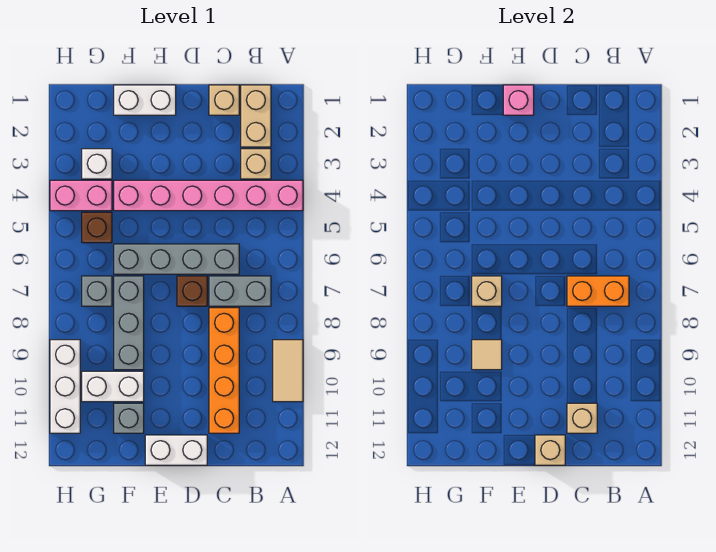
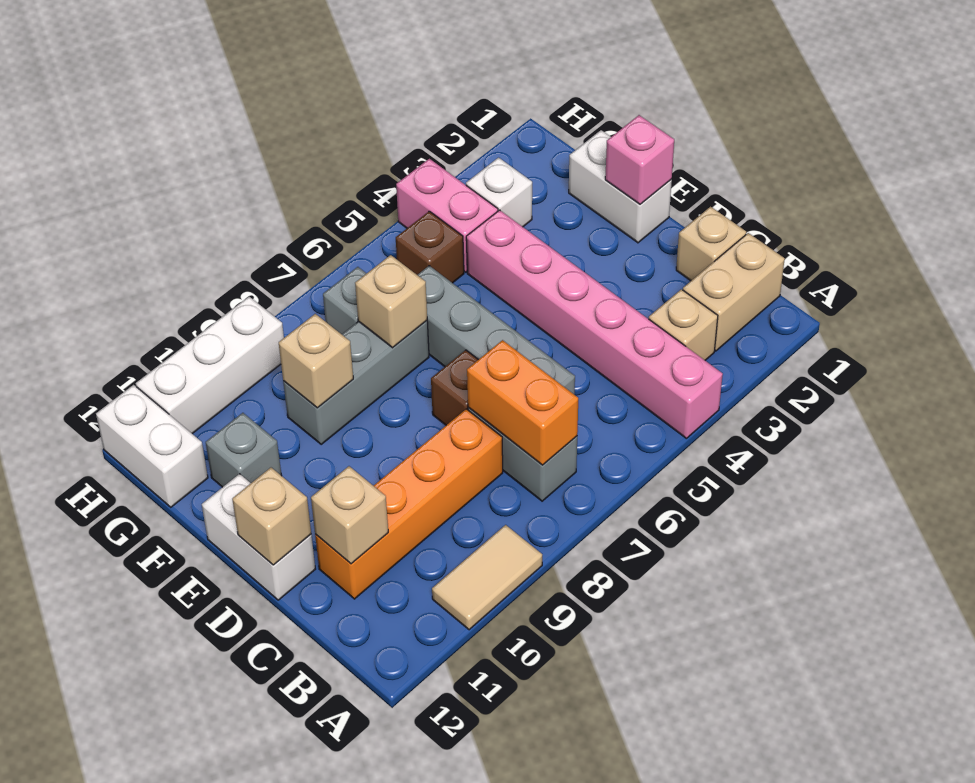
tan tile F9 level 2 -> tan brick F9 level 2
white brick F10:G10 level 1 -> white brick G12:H12 level 1

